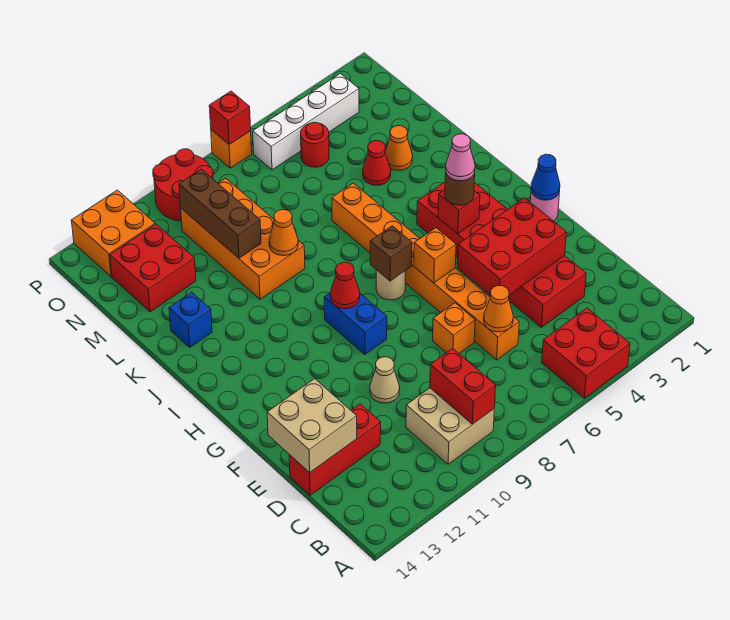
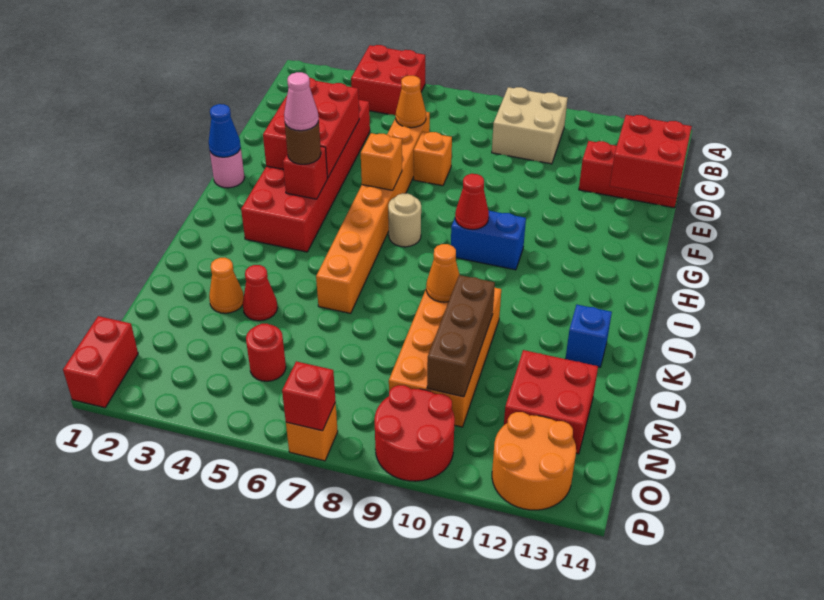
red brick B9:C9 level 2 -> red brick O1:P1 level 1
tan brick D13:E14 level 2 -> red brick D13:E14 level 2
red brick E3:F5 level 2 -> red brick E3:G4 level 2
tan cone E10 level 1 -> none
blue brick G9:H9 level 1 -> blue brick H9:H10 level 1
brown brick H7 level 2 -> none
white brick O3:O6 level 1 -> none
orange brick O12:P13 level 1 -> orange round brick O12:P13 level 1

